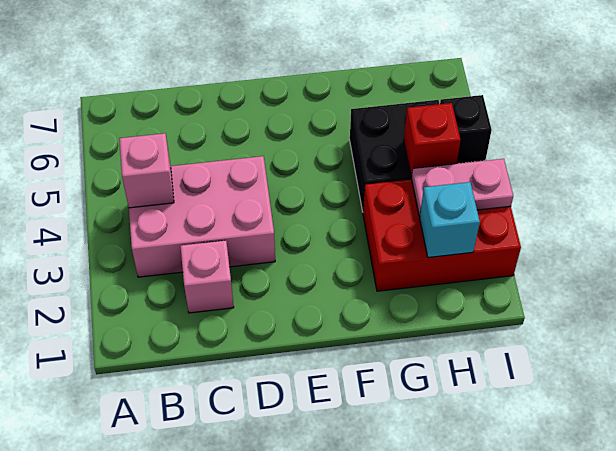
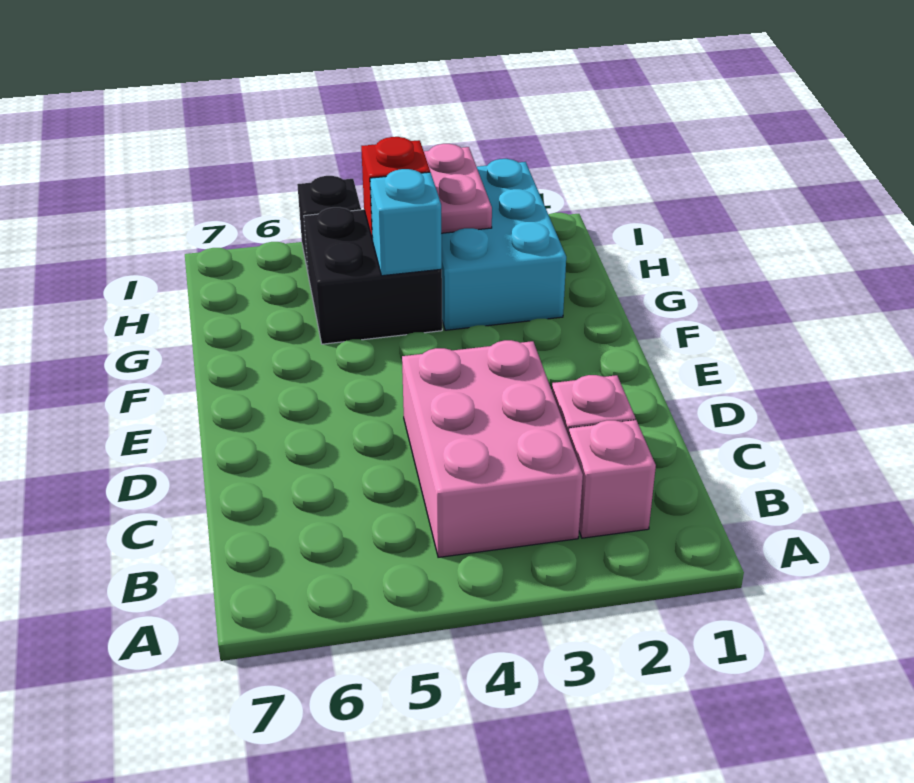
pink brick B4 level 2 -> pink brick B2 level 1
red brick G2:I3 level 1 -> cyan brick G2:I3 level 1
cyan brick H2 level 2 -> cyan brick G4 level 2

